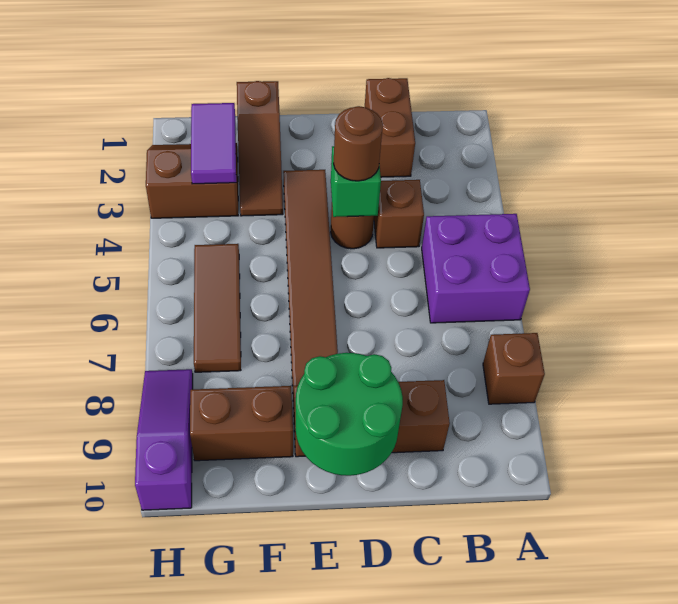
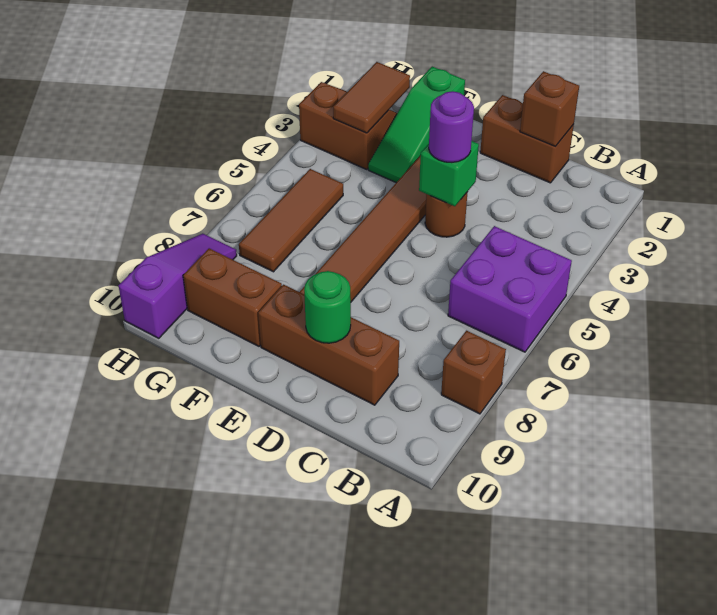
brown brick C1:C2 level 1 -> brown brick C1:D1 level 1
brown brick C4 level 1 -> brown brick C1 level 2
brown round brick D4 level 3 -> purple round brick D4 level 3
green round brick D9:E10 level 2 -> green round brick D9 level 2
brown slope F1:F3 level 1 top 1 -> green slope F1:F3 level 1 top 1
purple tile G2:G3 level 2 -> brown tile G2:G3 level 2

